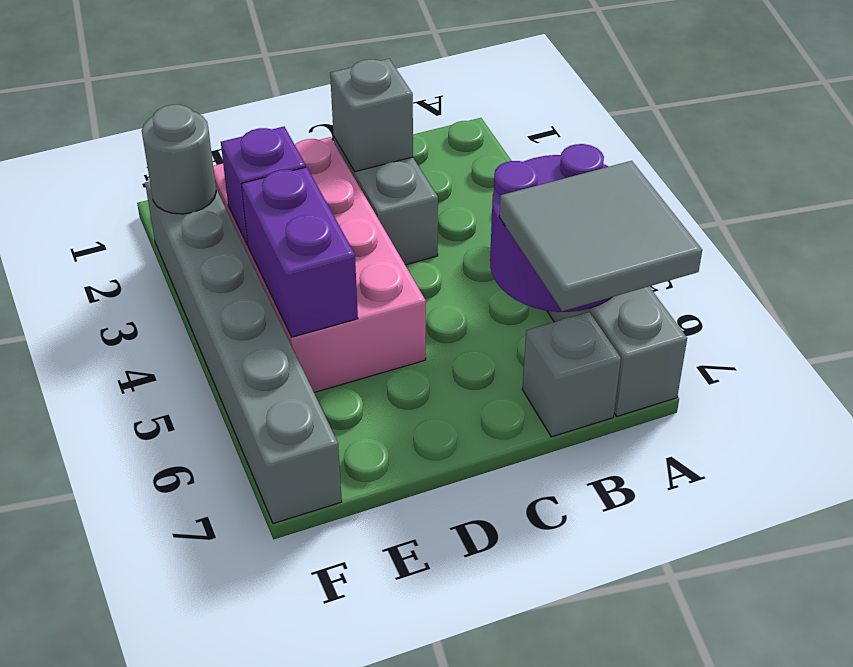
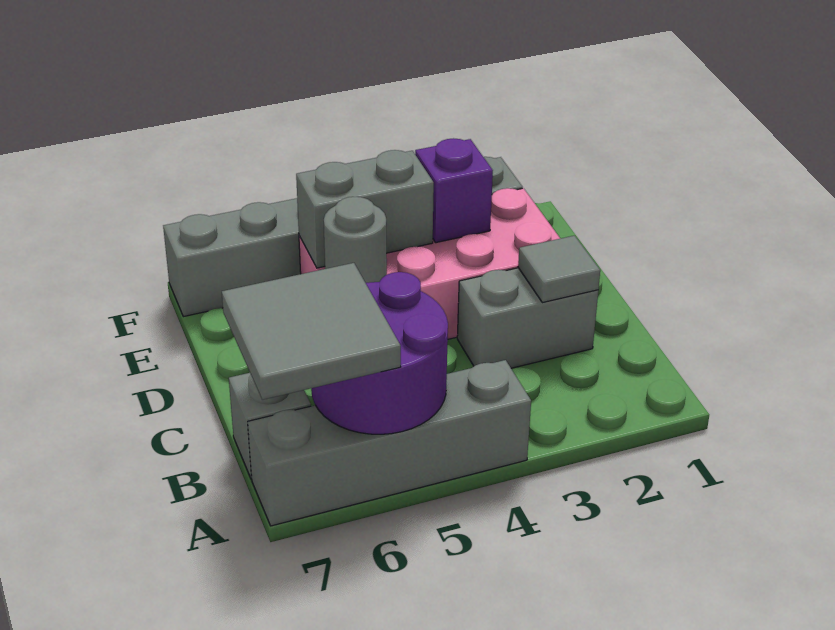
grey brick C2 level 2 -> grey tile C2 level 2
purple brick E4:E5 level 2 -> grey brick E4:E5 level 2
grey round brick F2 level 2 -> grey round brick D5 level 2

